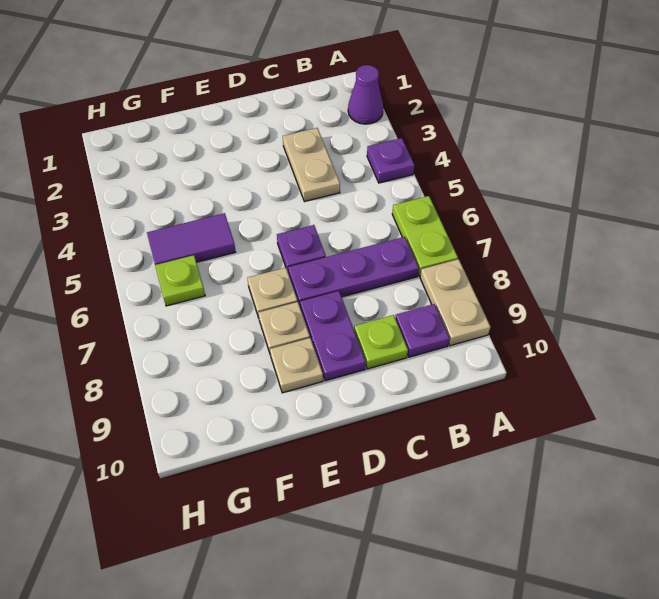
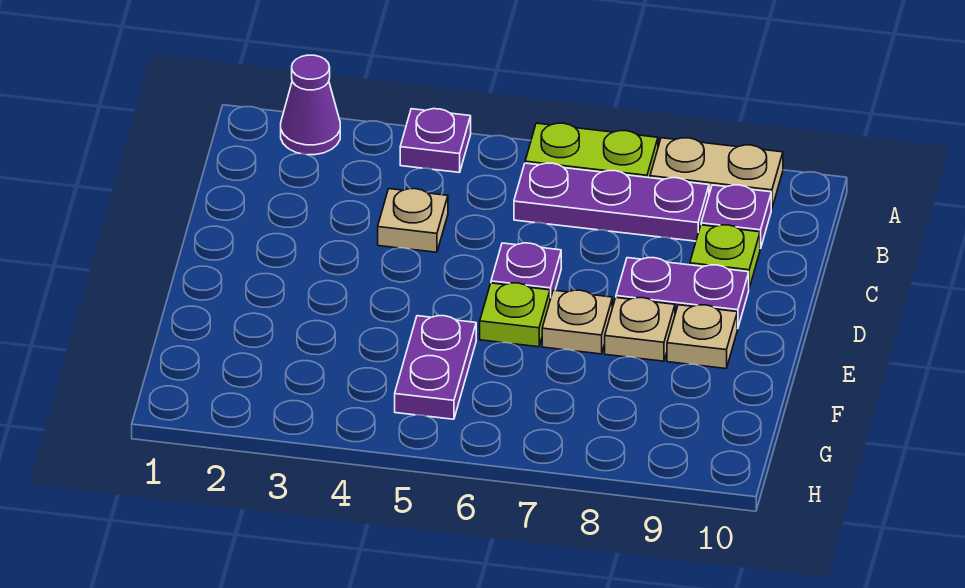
purple plate B7:D7 level 1 -> purple plate B6:B8 level 1
tan plate C3:C4 level 1 -> tan plate C4 level 1
purple tile F5:G5 level 1 -> purple plate F5:G5 level 1
lime plate G6 level 1 -> lime plate E6 level 1

